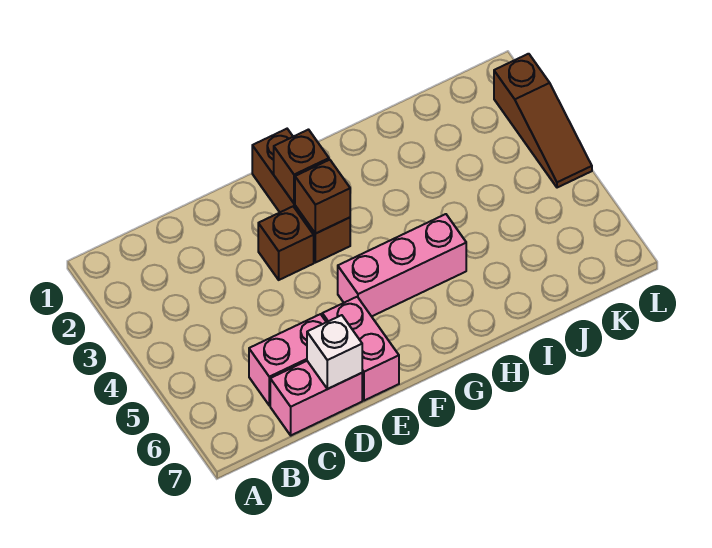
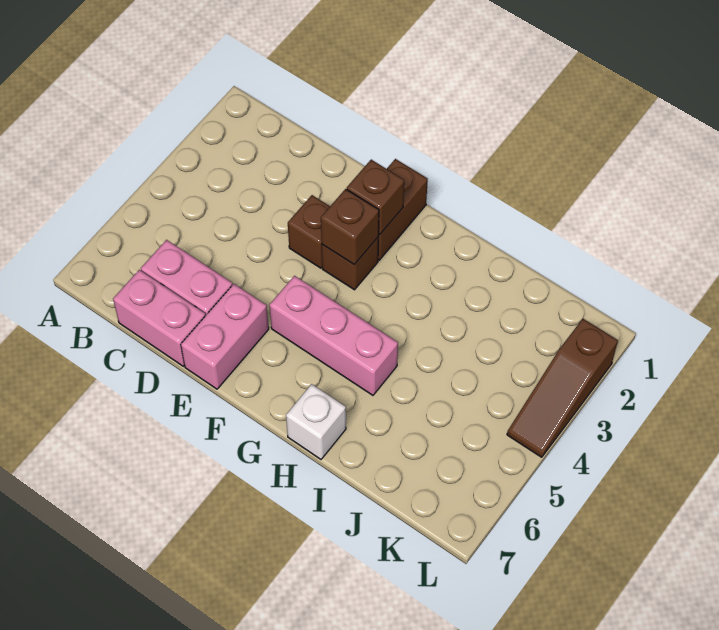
white brick D7 level 2 -> white brick H7 level 1

